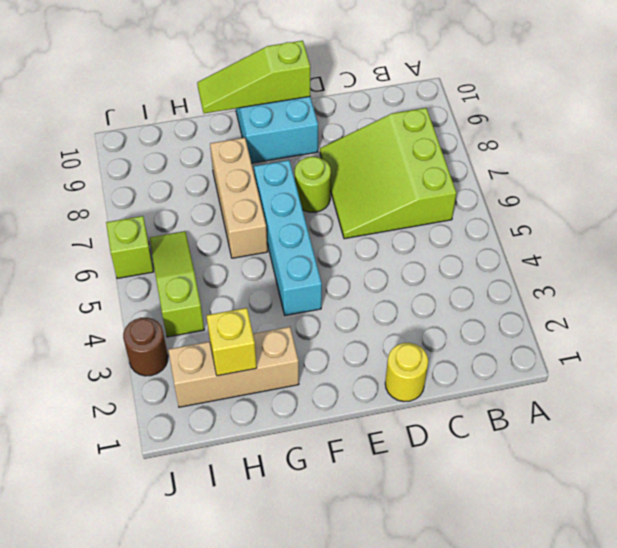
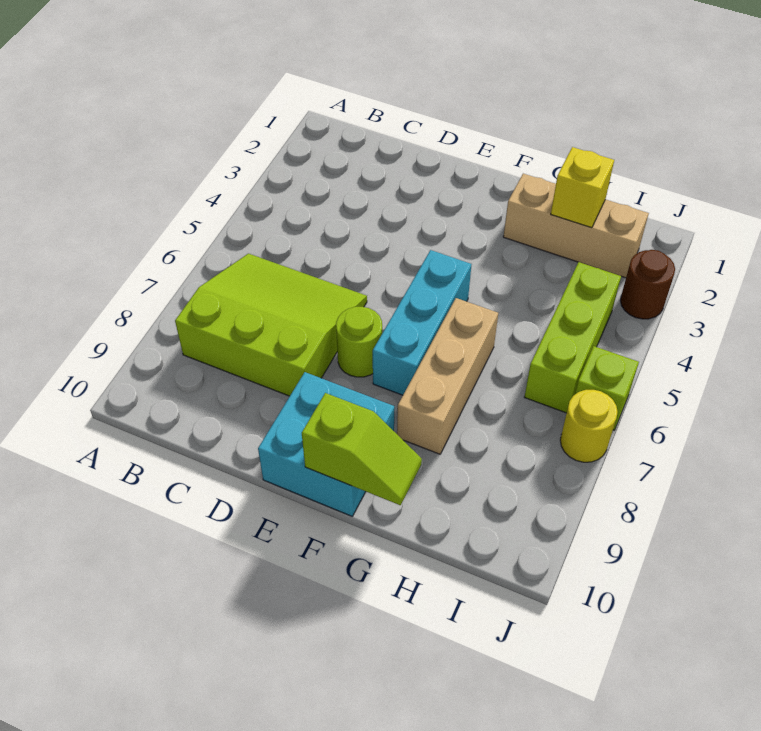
lime slope B6:D8 level 1 top B -> lime slope B6:D8 level 1 top 8
yellow round brick D1 level 1 -> yellow round brick J7 level 1
lime slope E10:G10 level 2 top E -> lime slope F10:G10 level 2 top F
cyan brick F4:F7 level 1 -> cyan brick F5:F7 level 1
lime slope I4:I6 level 1 top 4 -> lime brick I4:I6 level 1

